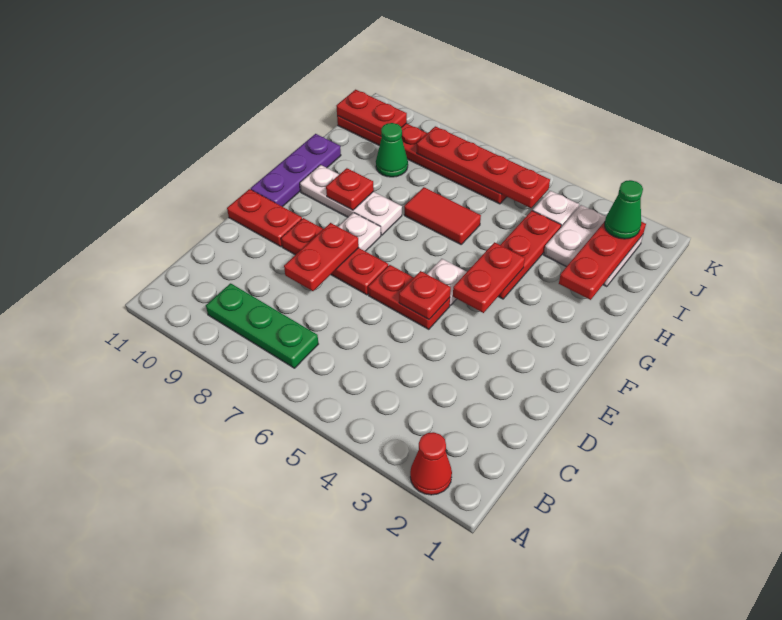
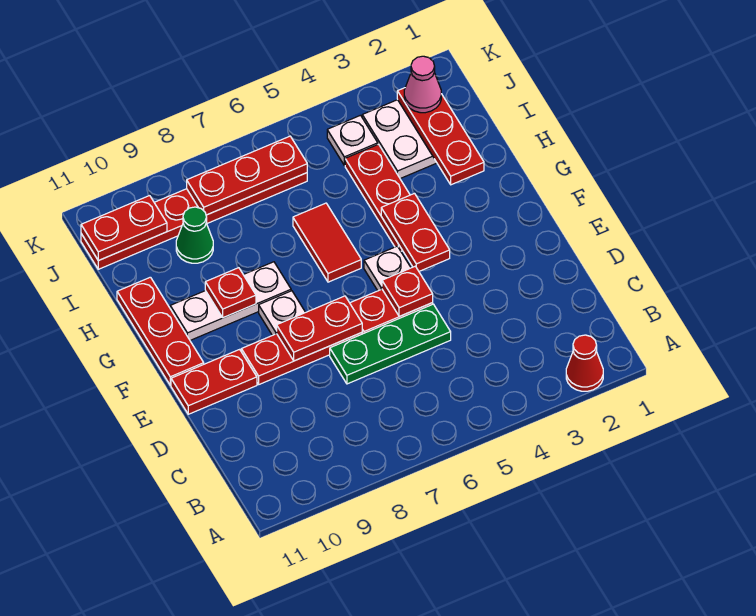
green plate B7:B9 level 1 -> green plate D5:D7 level 1
red plate D8:E8 level 2 -> red plate E7:E8 level 2
purple plate F11:H11 level 1 -> red plate F11:H11 level 1
red tile H6:H7 level 1 -> red tile G6:H6 level 1
green cone J2 level 3 -> pink cone J2 level 3
red plate J5:J8 level 2 -> red plate J6:J8 level 2

